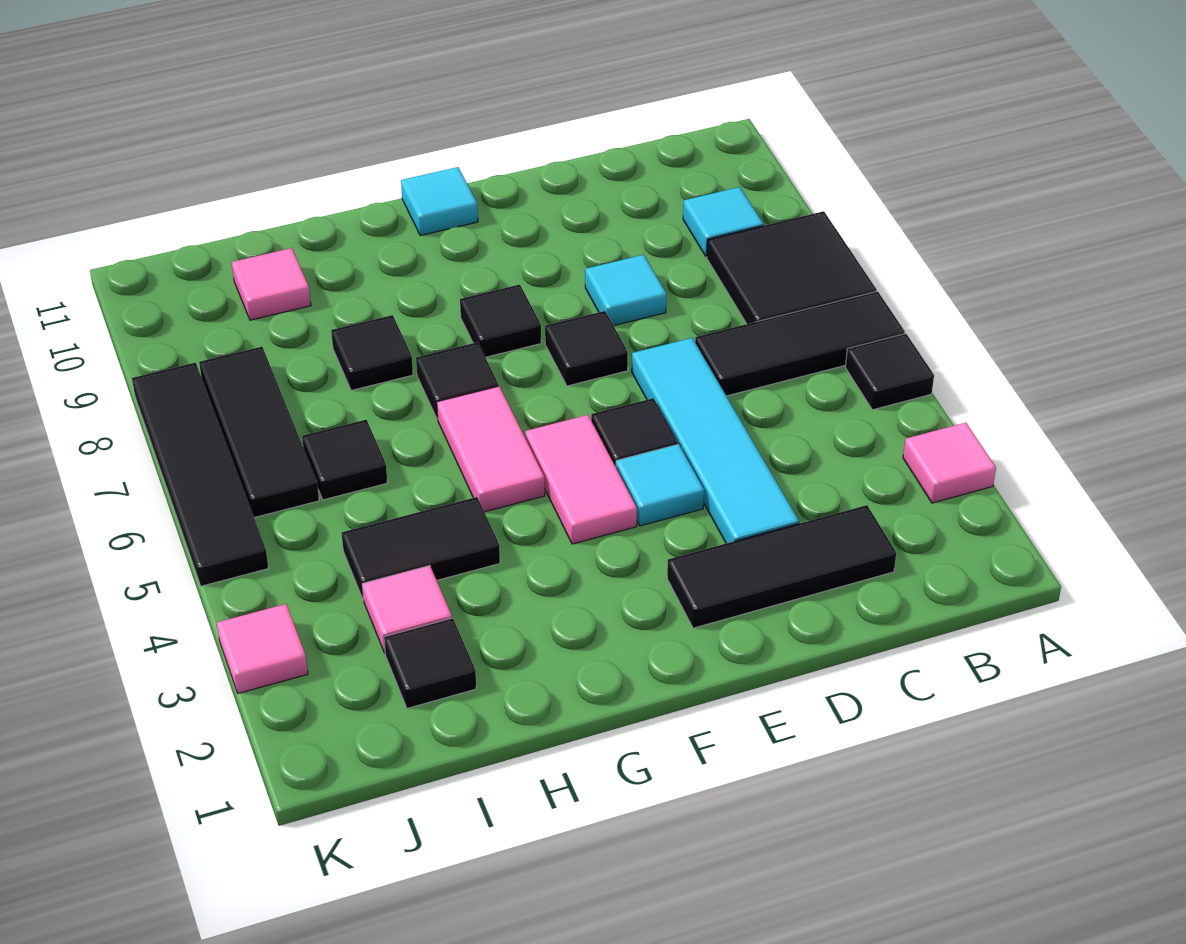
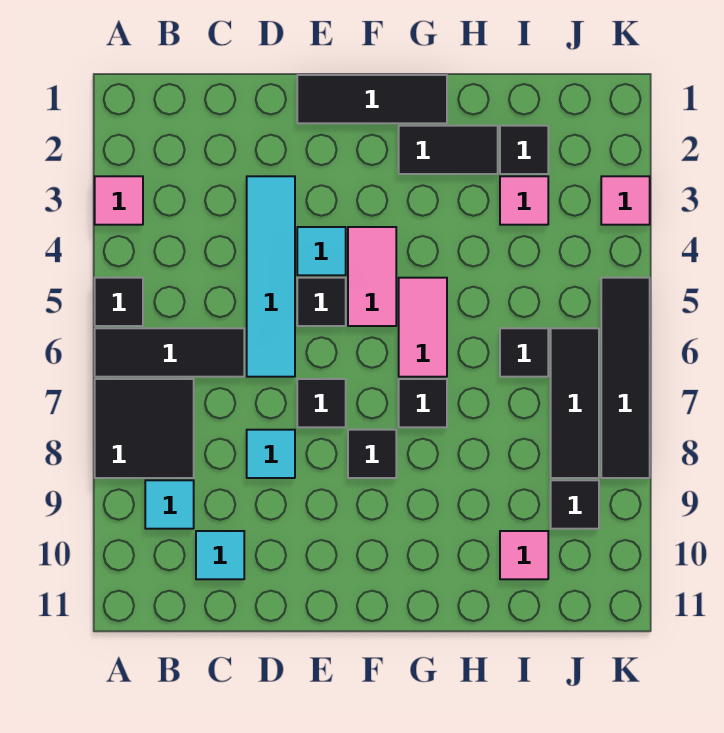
black tile C2:E2 level 1 -> black tile E1:G1 level 1
cyan tile F11 level 1 -> cyan tile C10 level 1
black tile H4:I4 level 1 -> black tile G2:H2 level 1
black tile H8 level 1 -> black tile J9 level 1

